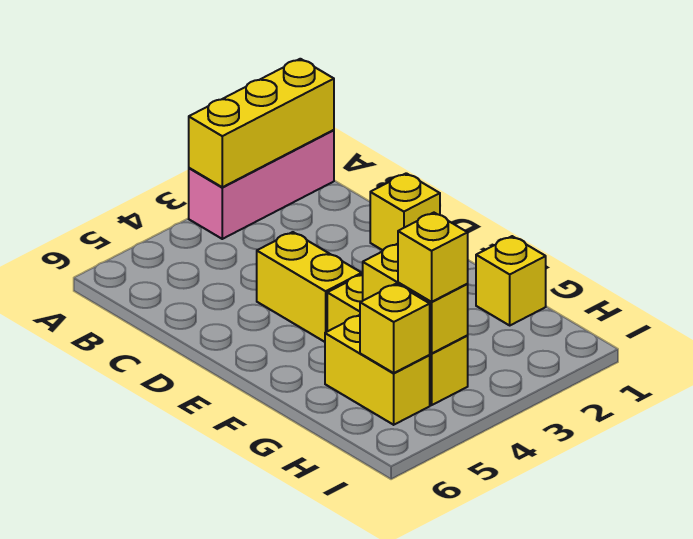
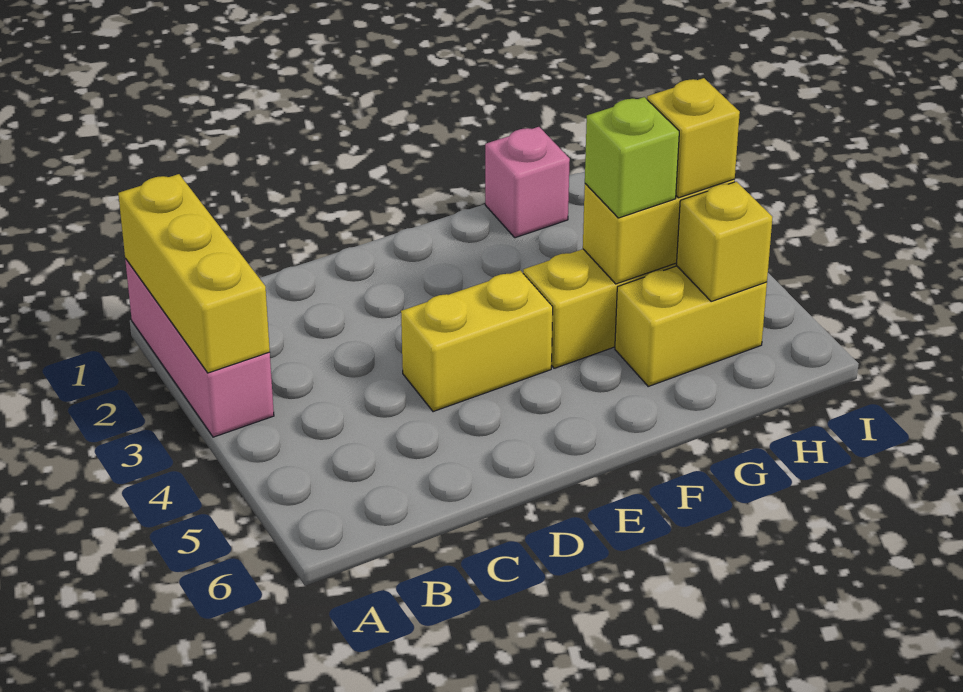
yellow brick D1 level 1 -> none
yellow brick G1 level 1 -> pink brick G1 level 1
none -> lime brick G4 level 3

